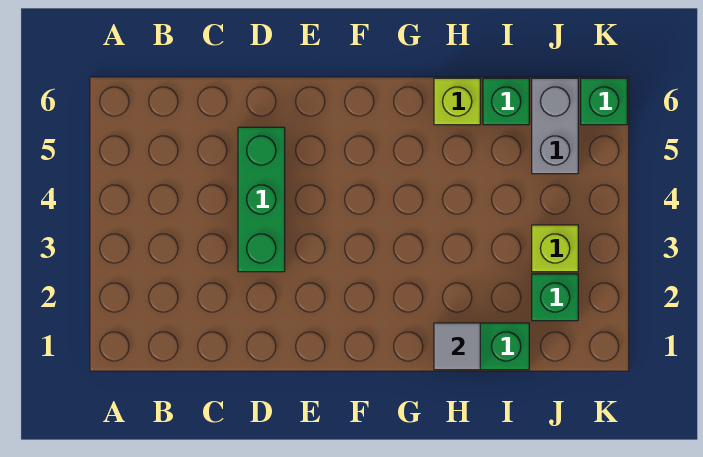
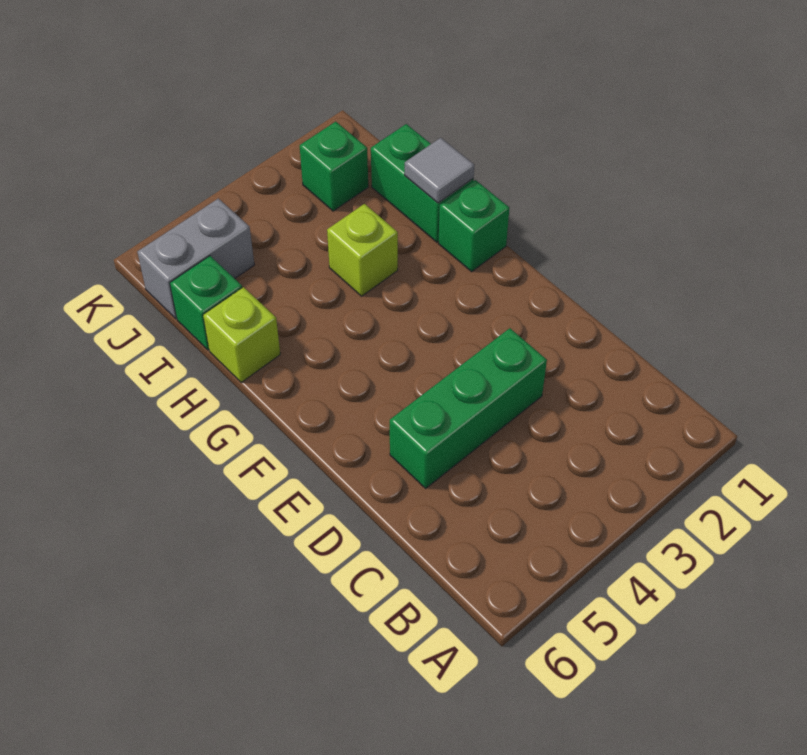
lime brick J3 level 1 -> lime brick H3 level 1
green brick K6 level 1 -> green brick G1 level 1

